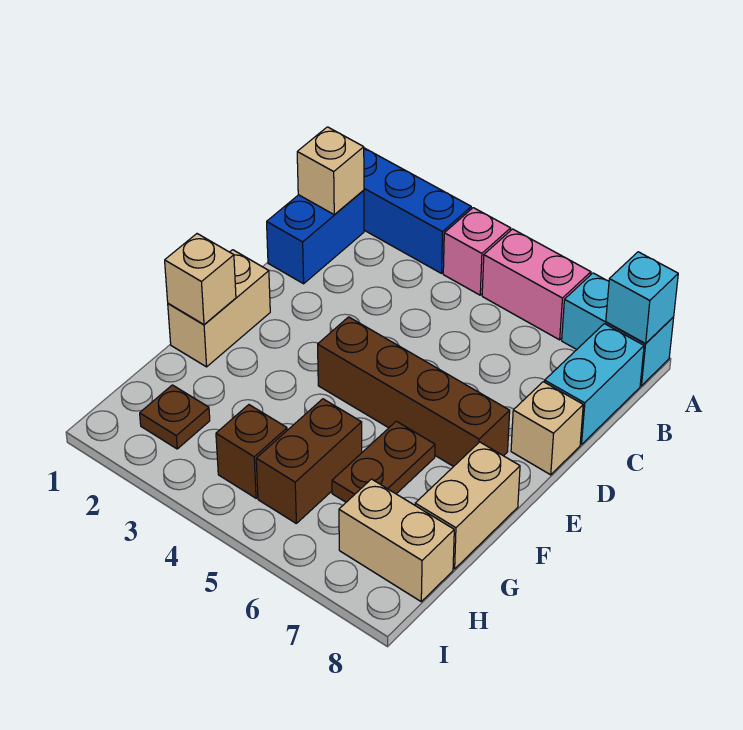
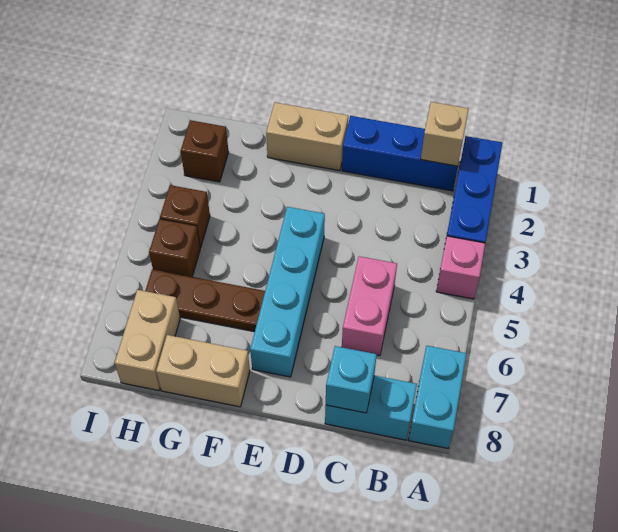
pink brick A5:A6 level 1 -> pink brick C5:C6 level 1
cyan brick A8 level 2 -> cyan brick C8 level 2
blue brick B1:C1 level 1 -> blue brick B1:D1 level 1
tan brick D8 level 1 -> none
brown brick E4:E7 level 1 -> cyan brick E4:E7 level 1
tan brick F1 level 2 -> none
brown plate F6:G6 level 1 -> brown plate F6:H6 level 1
brown brick G5:H5 level 1 -> brown brick H5 level 1
brown plate H2 level 1 -> brown brick H2 level 1

